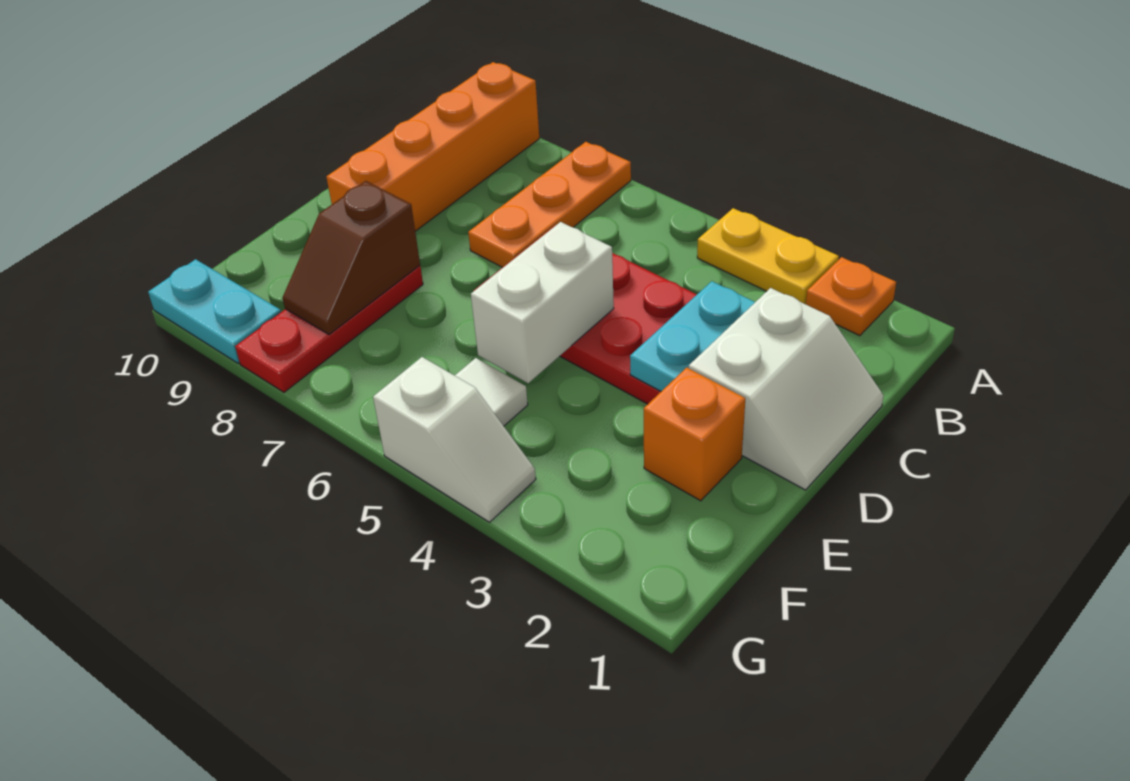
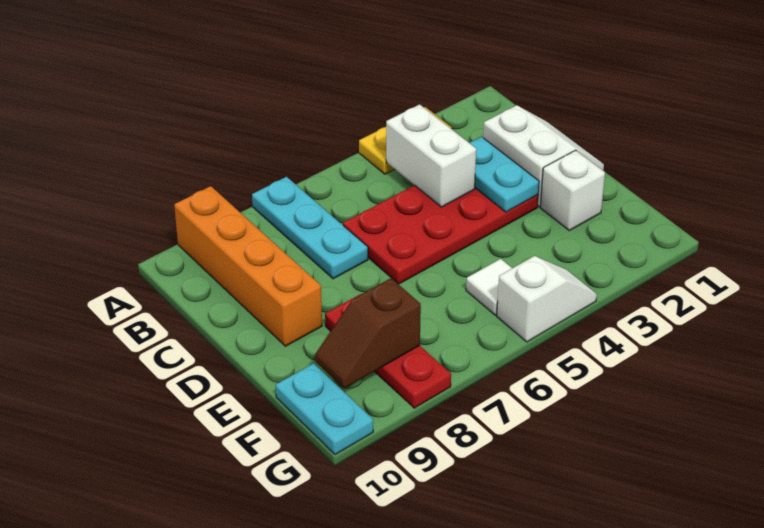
orange plate A2 level 1 -> none
orange plate A7:C7 level 1 -> cyan plate A7:C7 level 1
white brick D5:E5 level 2 -> white brick B4:C4 level 2
orange brick E2 level 1 -> white brick E2 level 1
brown slope E8:F8 level 2 top E -> brown slope F8:F9 level 2 top 8
cyan plate G9:G10 level 1 -> cyan plate F10:G10 level 1

